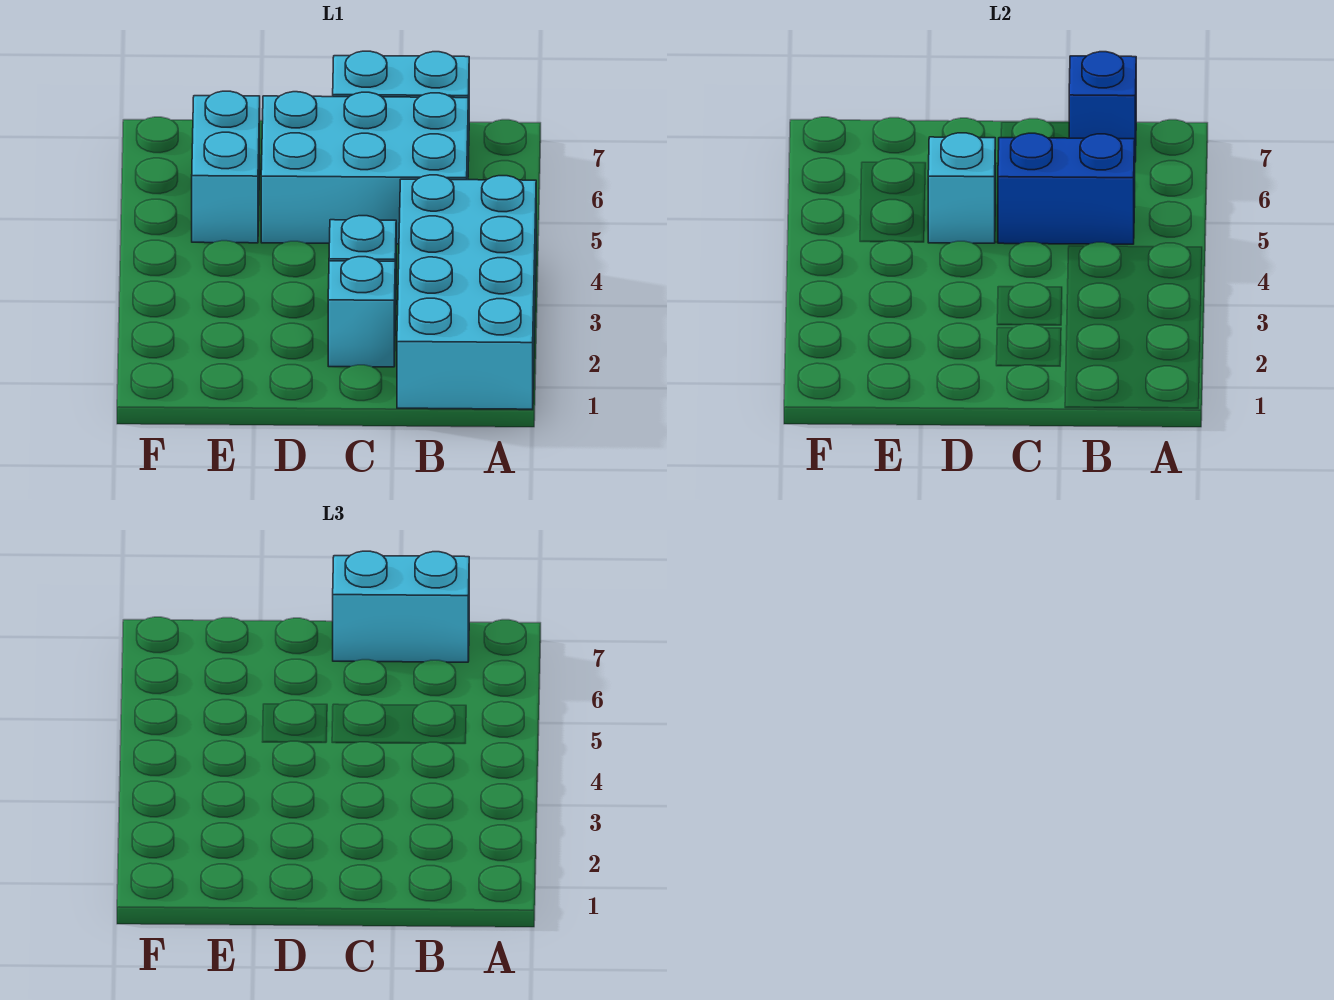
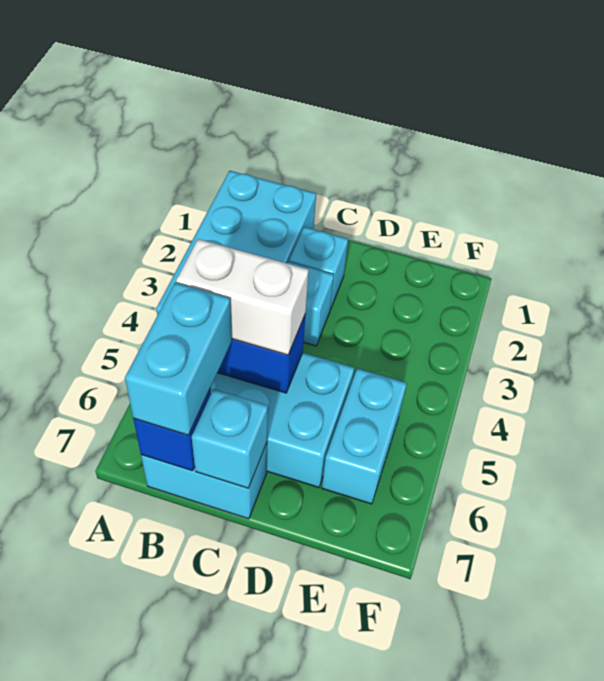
none -> white brick B5:C5 level 3
cyan brick B7:C7 level 3 -> cyan brick B6:B7 level 3
cyan brick D5 level 2 -> cyan brick C7 level 2

